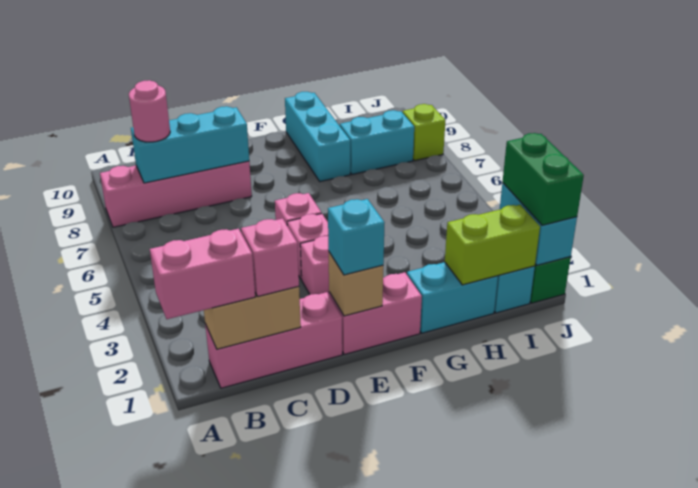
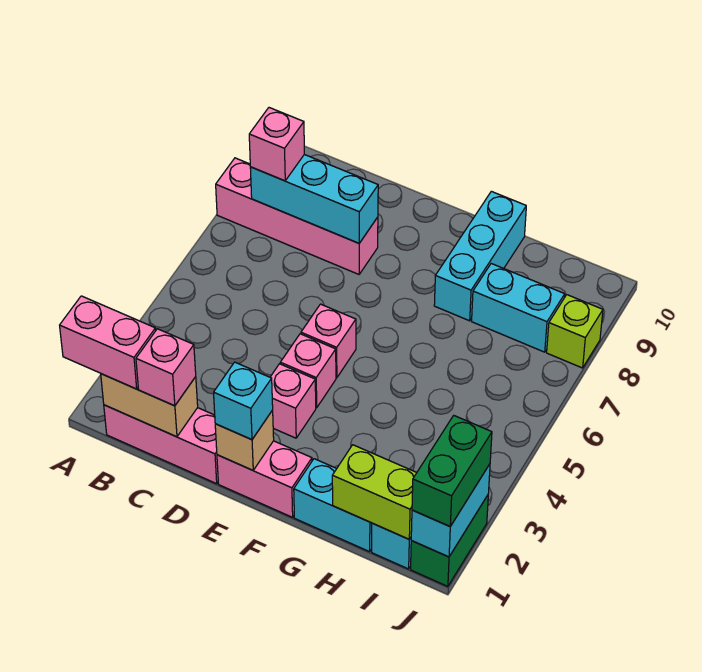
pink round brick B8 level 3 -> pink brick B8 level 3

